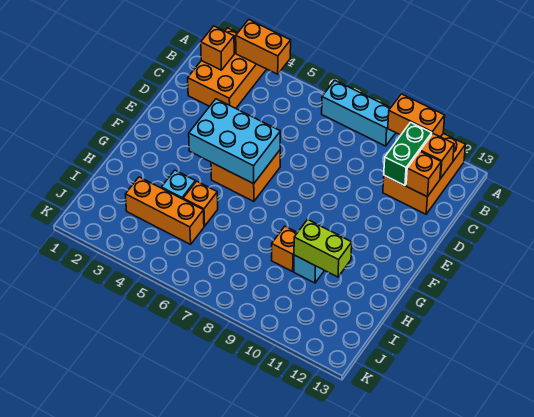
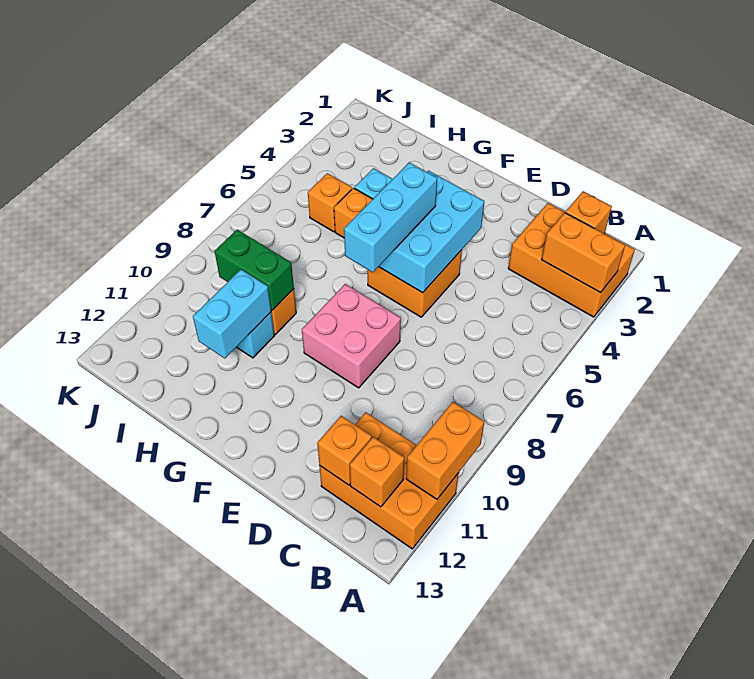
orange brick A3:A4 level 2 -> orange brick A3:B3 level 2
cyan brick A7:A9 level 1 -> cyan brick F5:F7 level 3
green brick B11:C11 level 2 -> green brick H9:I9 level 2
none -> pink brick E8:F9 level 1
lime brick H10:H11 level 2 -> cyan brick H10:H11 level 2
orange brick I3:I5 level 1 -> orange brick I5 level 1

